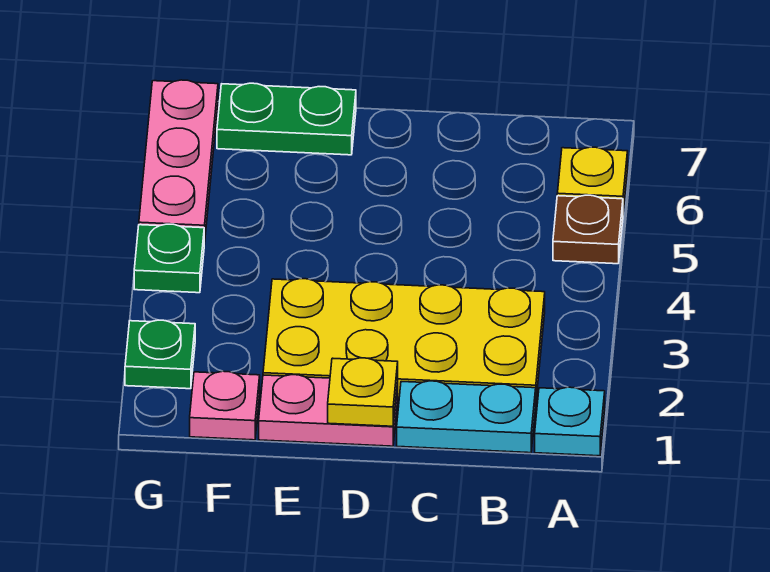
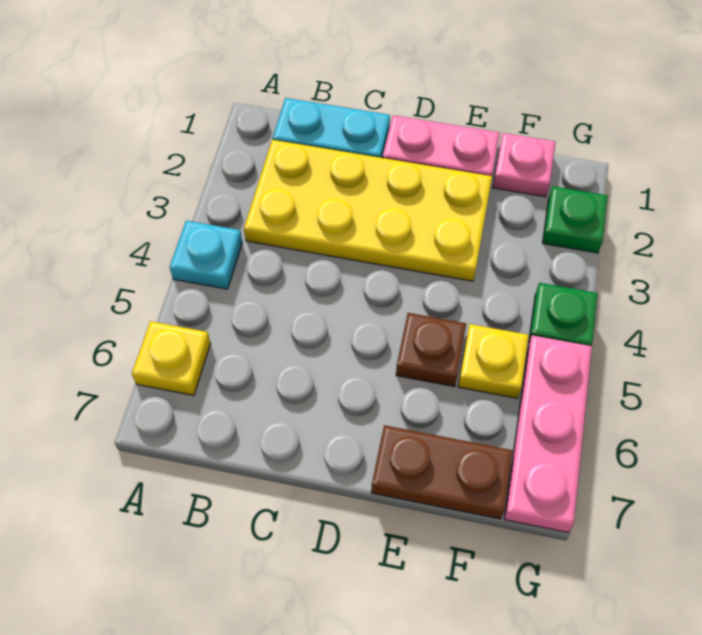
cyan plate A1 level 1 -> cyan plate A4 level 1
brown plate A5 level 1 -> brown plate E5 level 1
yellow plate D1 level 2 -> yellow plate F5 level 1
green plate E7:F7 level 1 -> brown plate E7:F7 level 1

